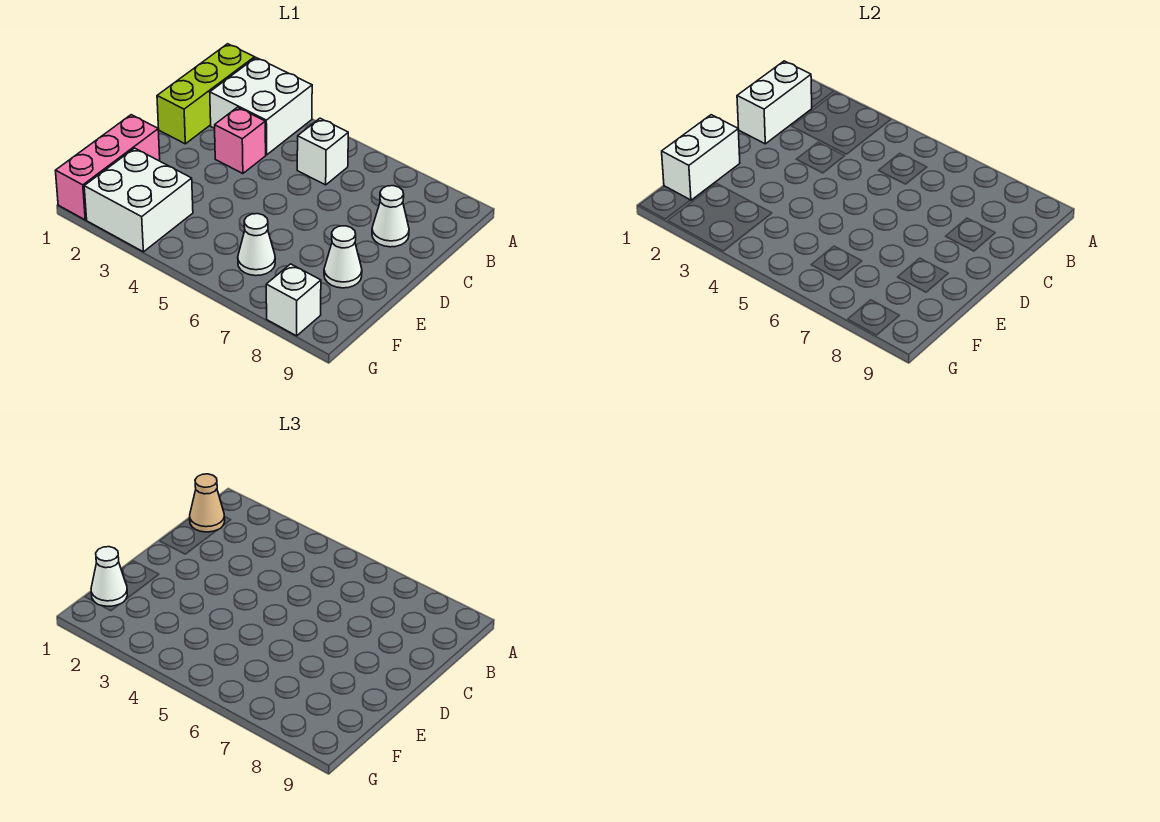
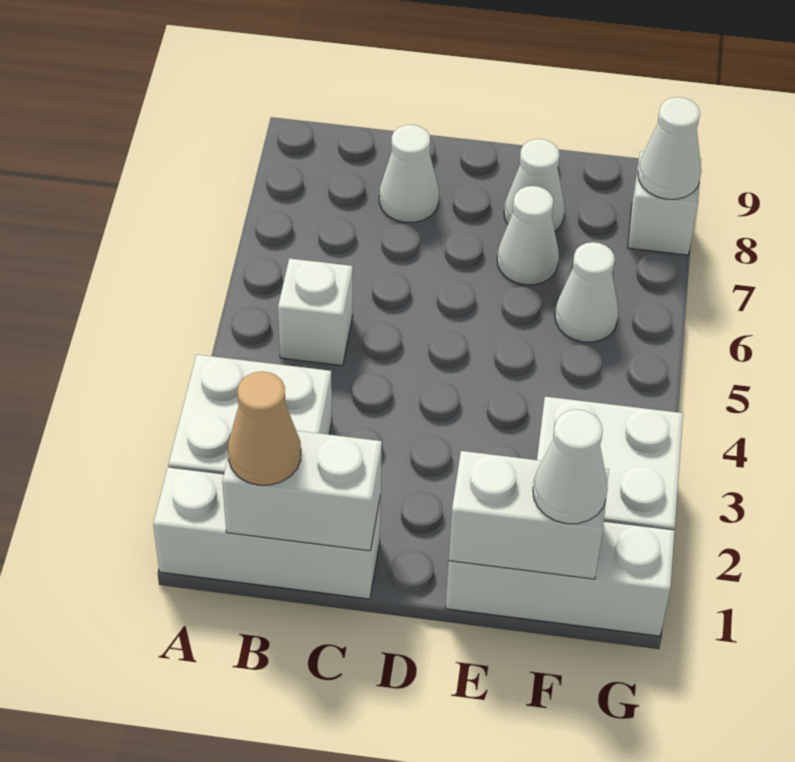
lime brick A1:C1 level 1 -> white brick A1:C1 level 1
pink brick C3 level 1 -> none
pink brick E1:G1 level 1 -> white brick E1:G1 level 1
none -> white cone E7 level 1
none -> white cone G8 level 2

